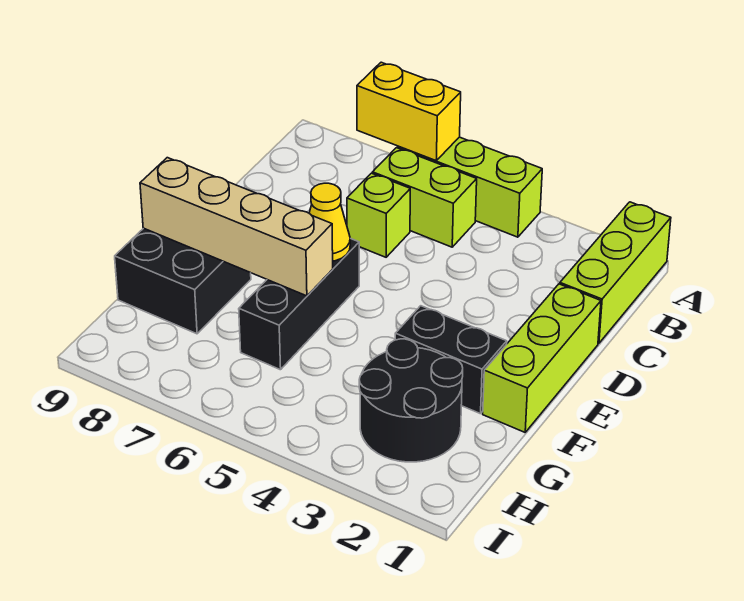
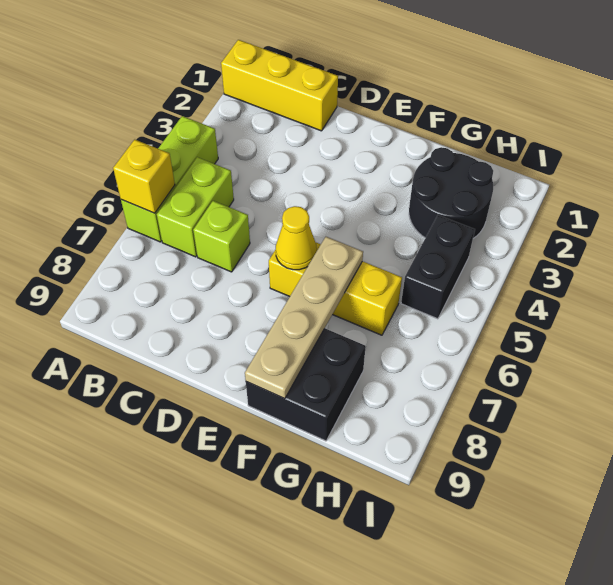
lime brick A1:C1 level 1 -> yellow brick A1:C1 level 1
yellow brick A6:A7 level 2 -> yellow brick A6 level 2
lime brick D1:F1 level 1 -> none
black brick E6:G6 level 1 -> yellow brick E6:G6 level 1
black brick F2:F3 level 1 -> black brick H4:H5 level 1
tan brick F6:F9 level 2 -> tan plate F6:F9 level 2

